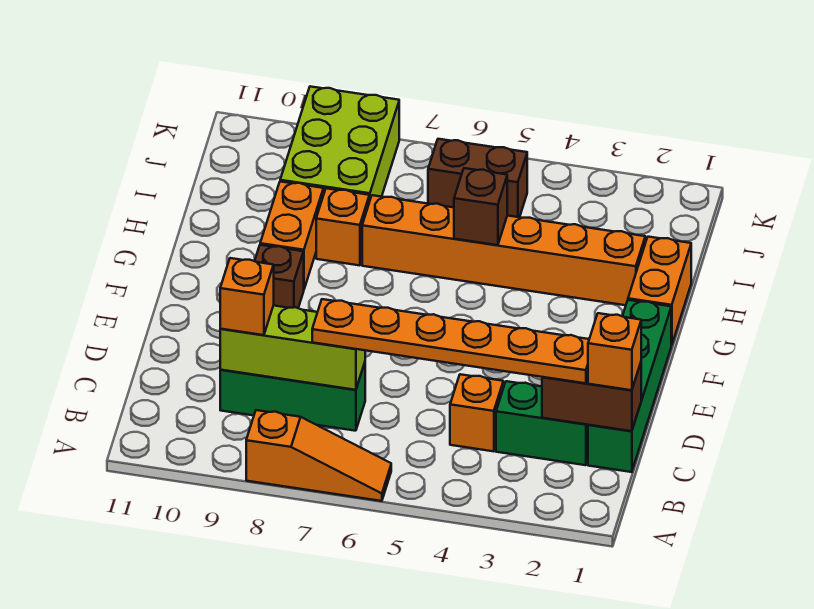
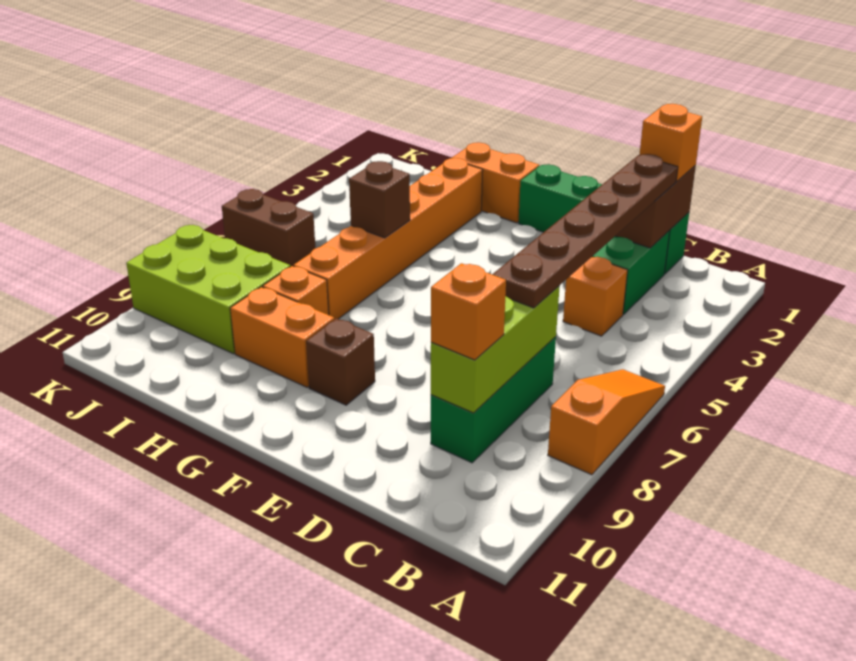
orange plate C2:C7 level 3 -> brown plate C2:C7 level 3
brown brick J5:J6 level 1 -> brown brick J6:K6 level 1

